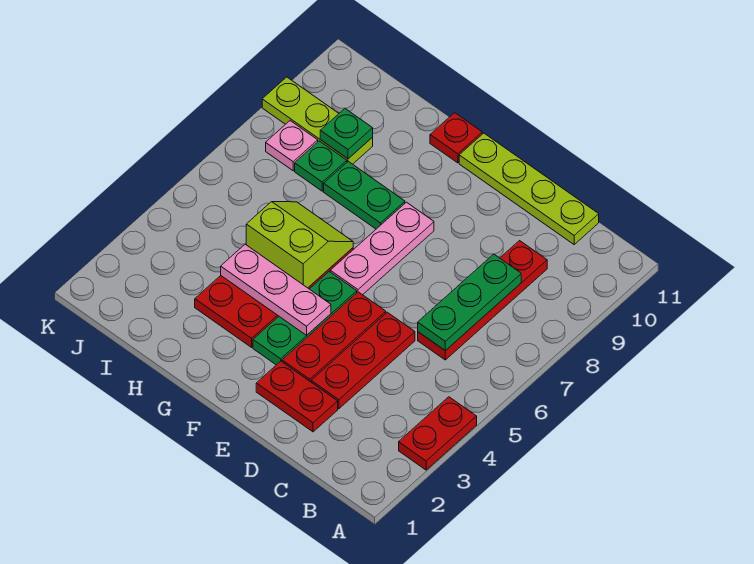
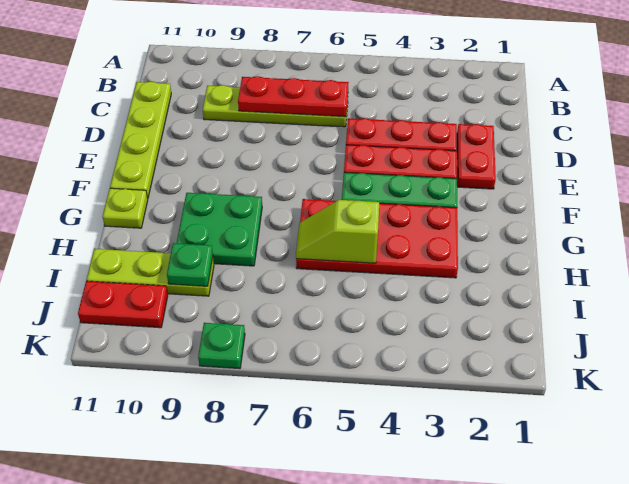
red plate A3:A4 level 1 -> red plate J10:J11 level 1
red plate C6:C9 level 1 -> lime plate C6:C9 level 1
green plate C6:C8 level 2 -> red plate C6:C8 level 2
pink plate F4:H4 level 2 -> none
pink plate F6:F8 level 1 -> none
lime slope G5:H6 level 2 top 5 -> lime slope H5:H6 level 2 top 5
green plate G8:H8 level 1 -> green plate G8:H9 level 1
red plate G11 level 1 -> lime plate G11 level 1
green plate I8 level 1 -> green plate K8 level 1
lime plate I9:K9 level 1 -> lime plate I9:I11 level 1
pink plate J8 level 1 -> none

